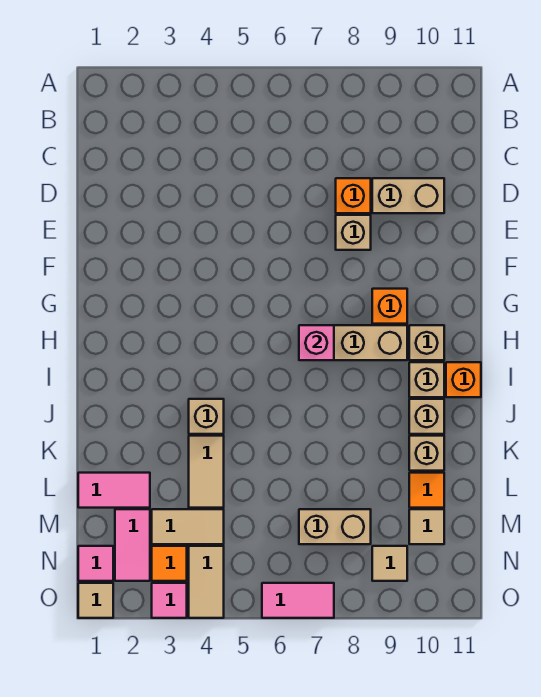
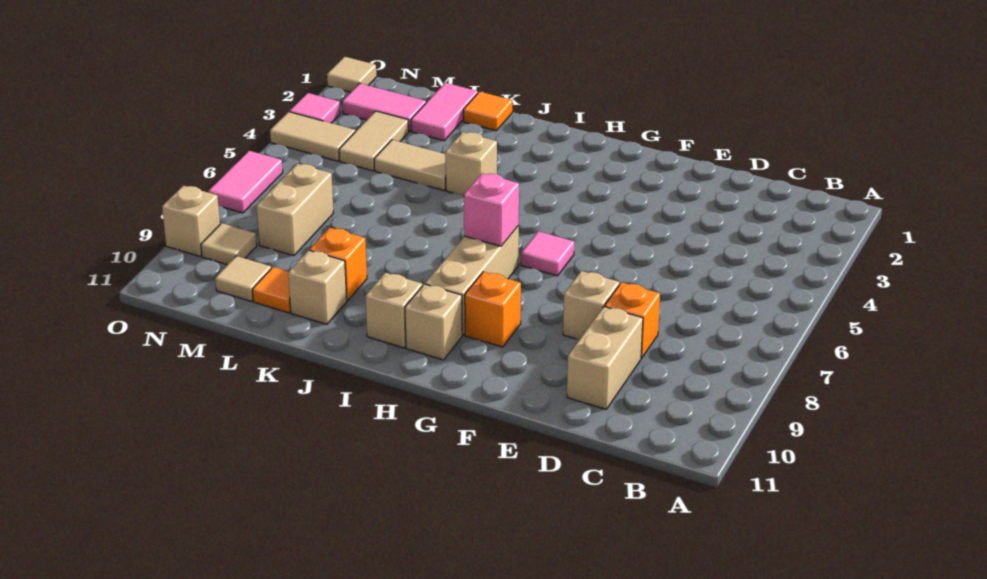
orange brick I11 level 1 -> orange brick K9 level 1
tan brick J10 level 1 -> tan brick O9 level 1
pink tile N1 level 1 -> pink tile G6 level 1
orange tile N3 level 1 -> orange tile K1 level 1

